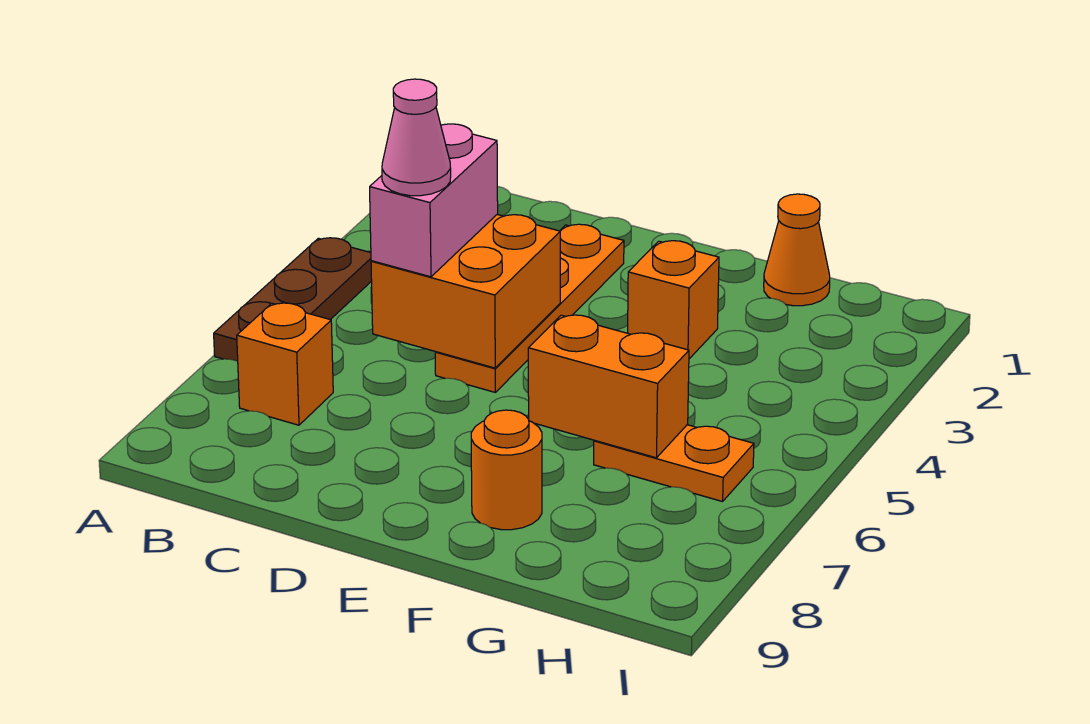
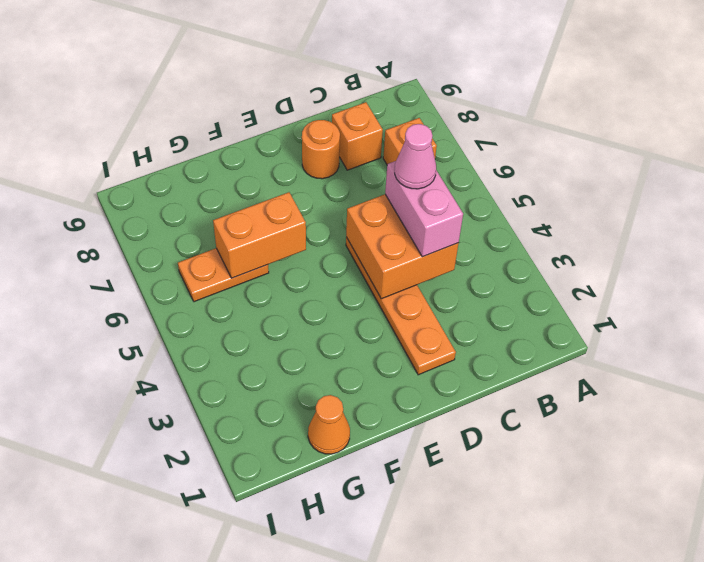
brown plate A4:A6 level 1 -> none
orange brick F3 level 1 -> orange brick C8 level 1
orange round brick F8 level 1 -> orange round brick D8 level 1

